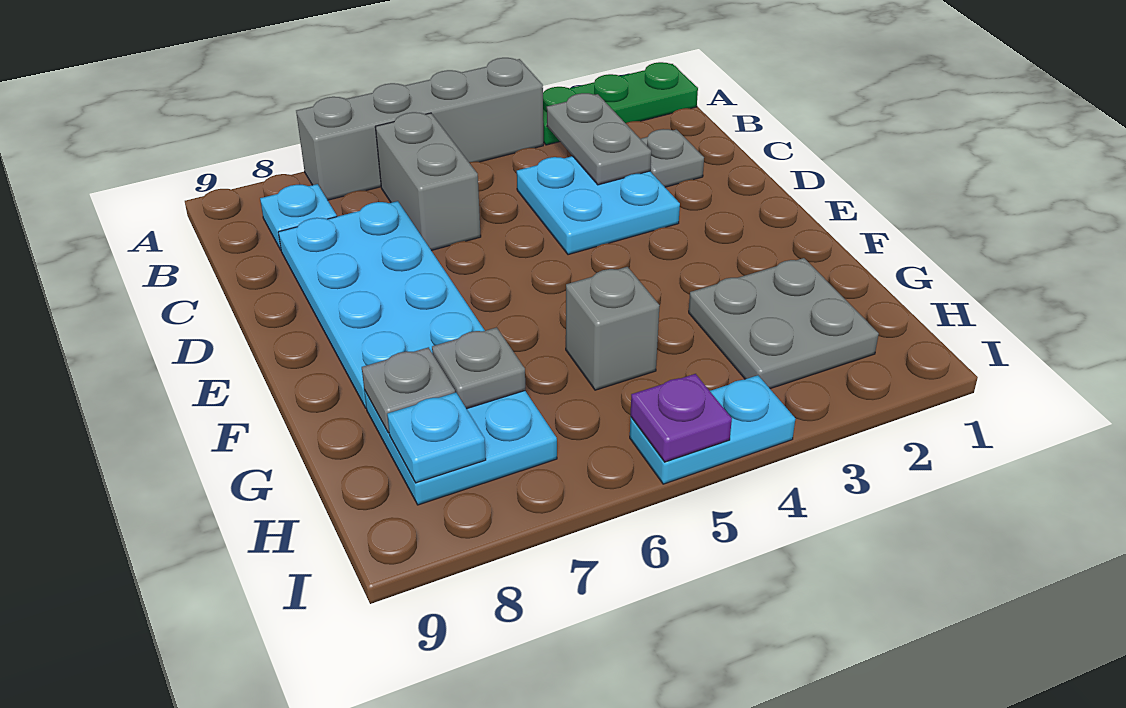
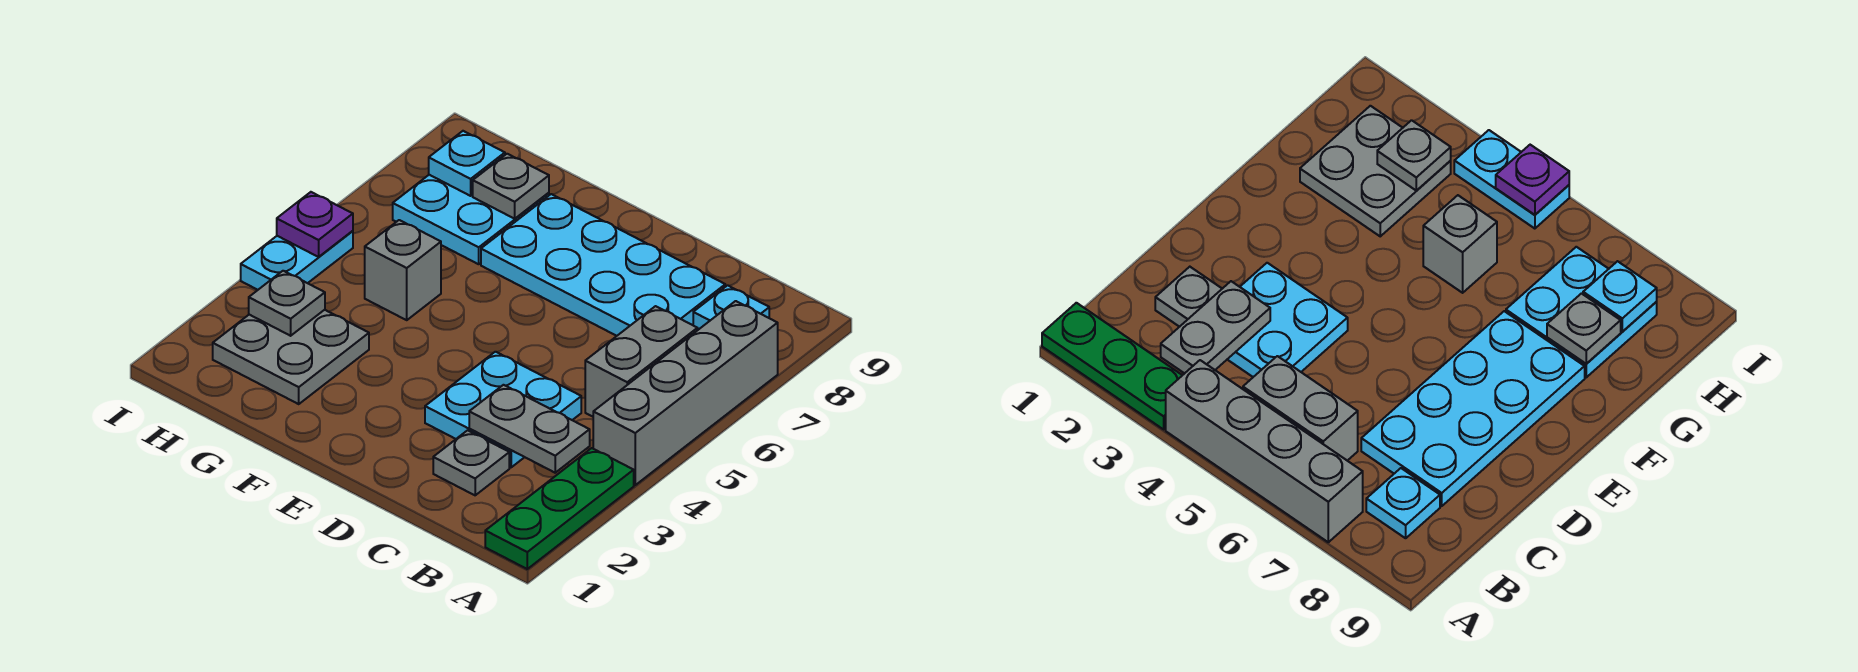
grey brick B6:C6 level 1 -> grey brick B5:B6 level 1
grey plate G7 level 2 -> grey plate H3 level 2

